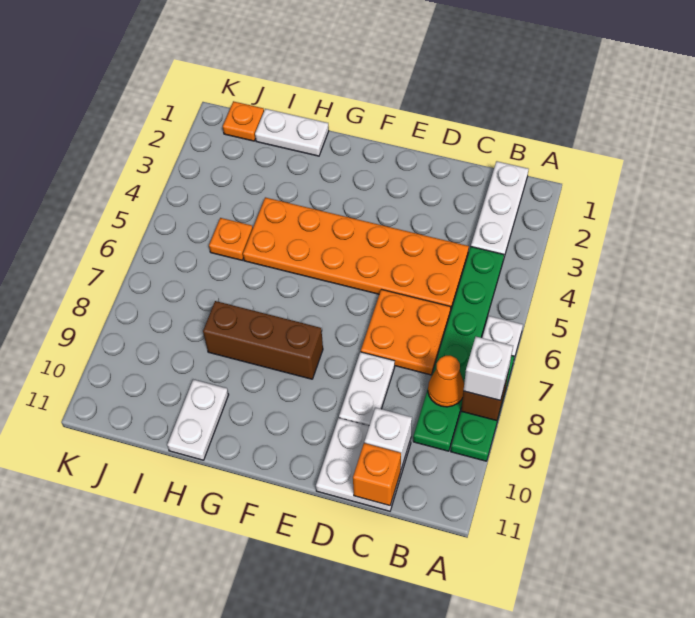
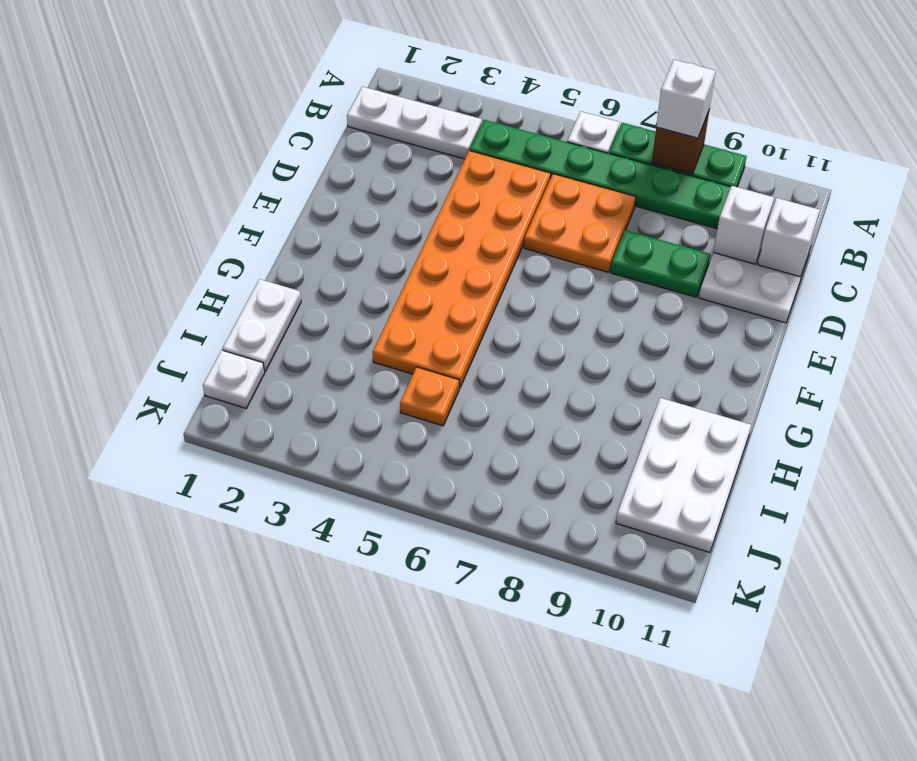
orange cone B8 level 2 -> none
orange brick C11 level 2 -> white brick C11 level 2
white plate D8:D9 level 1 -> green plate D8:D9 level 1
brown brick F8:H8 level 1 -> none
white plate H10:H11 level 1 -> white plate H10:J11 level 1
orange plate J1 level 1 -> white plate J1 level 1

